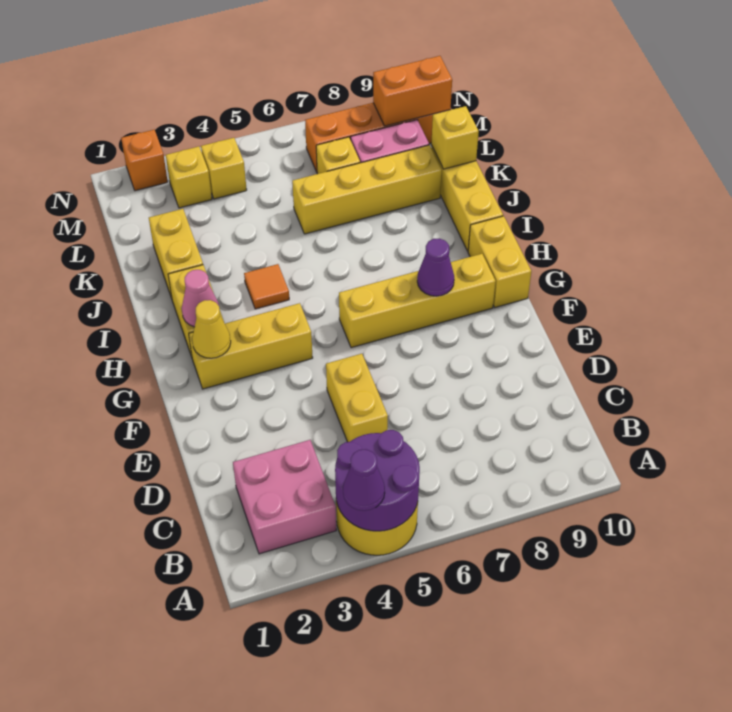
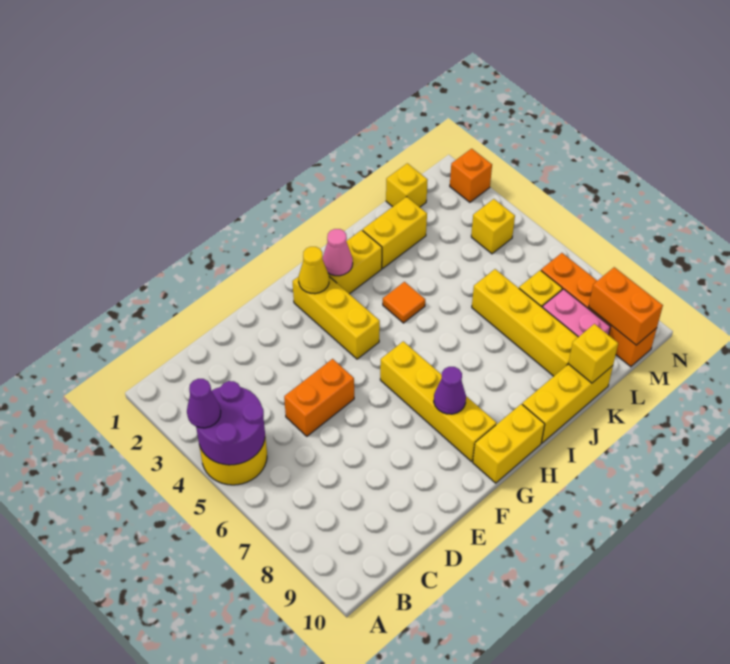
pink brick B2:C3 level 1 -> none
yellow brick D5:E5 level 1 -> orange brick D5:E5 level 1
yellow brick M3 level 1 -> yellow brick L1 level 1

